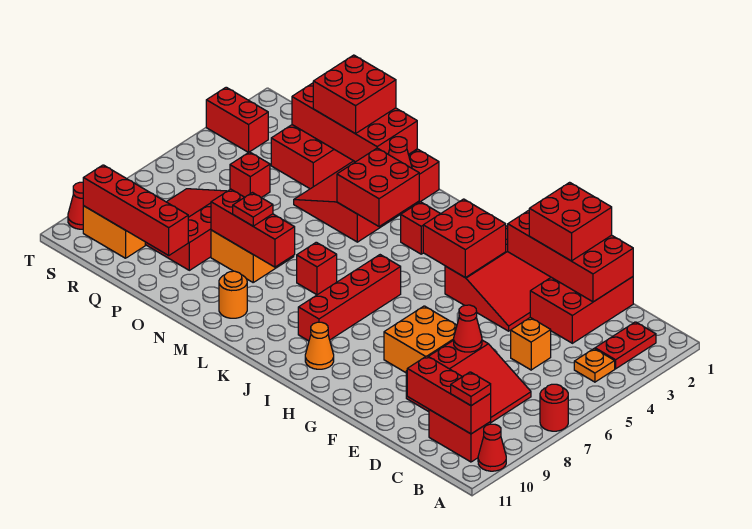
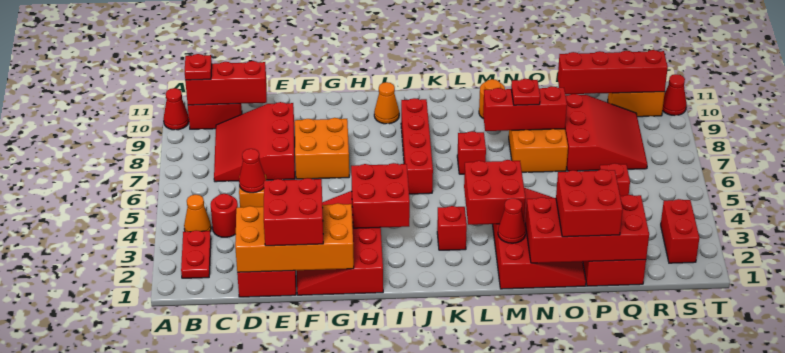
red round brick A7 level 1 -> red round brick C4 level 1
orange plate B4 level 1 -> orange cone B4 level 1
red brick D1:G2 level 2 -> orange brick D1:G2 level 2
red cone E7 level 2 -> red cone D5 level 2
red brick S3:T3 level 1 -> red brick S2:S3 level 1

